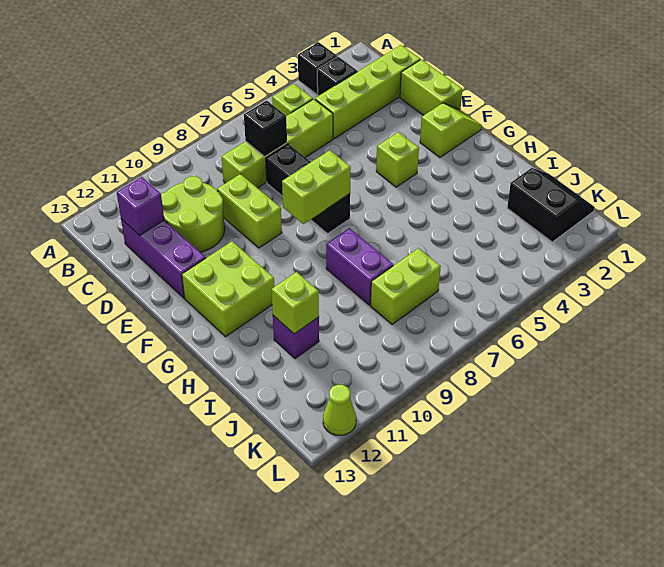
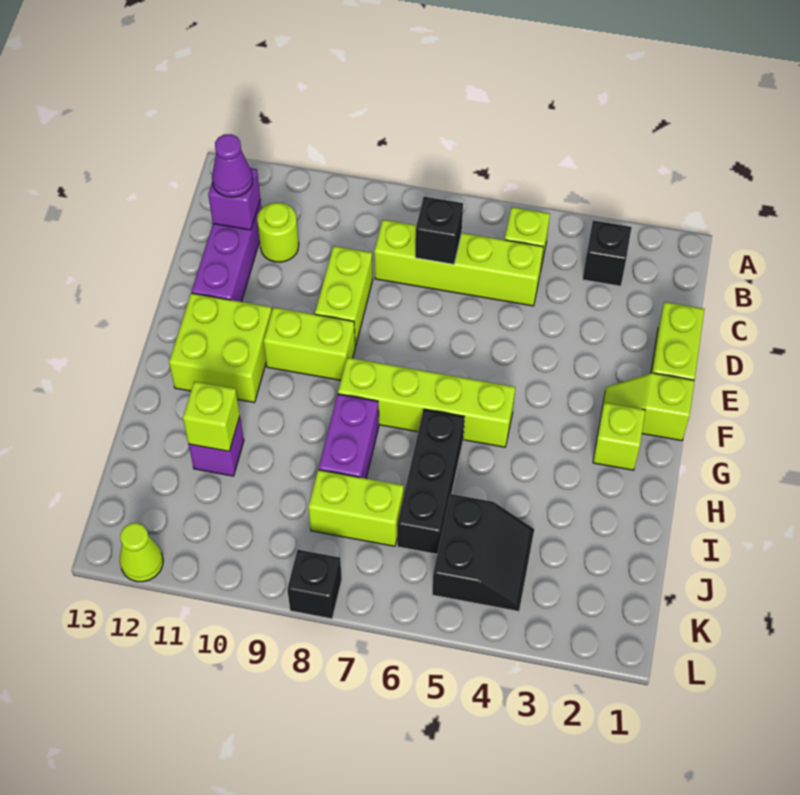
black brick A3 level 1 -> black brick L8 level 1
lime brick C1:C4 level 1 -> lime brick G5:G8 level 1
lime round brick C10:D11 level 1 -> lime round brick C11 level 1
none -> purple cone C12 level 3
black brick D7:F7 level 1 -> black brick H6:J6 level 1
lime slope F1:F2 level 1 top 2 -> lime slope F1:F2 level 1 top 1
lime brick F4 level 1 -> lime brick G2 level 1
lime brick F7:F8 level 2 -> lime brick F9:F10 level 1
black slope J1:K2 level 1 top 2 -> black slope J4:K5 level 1 top 5

